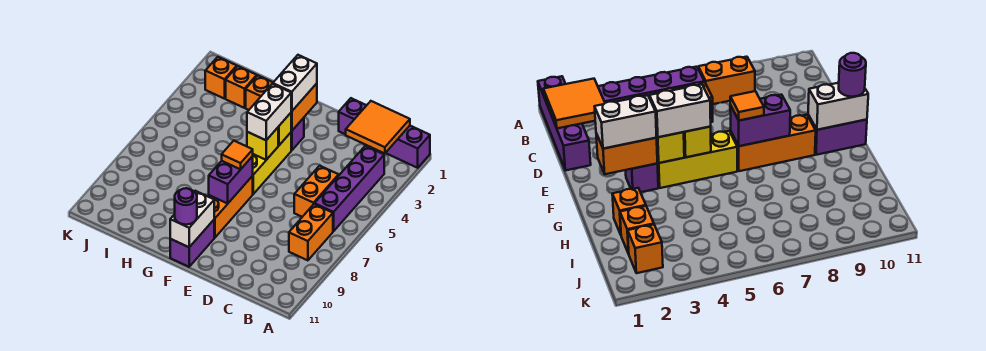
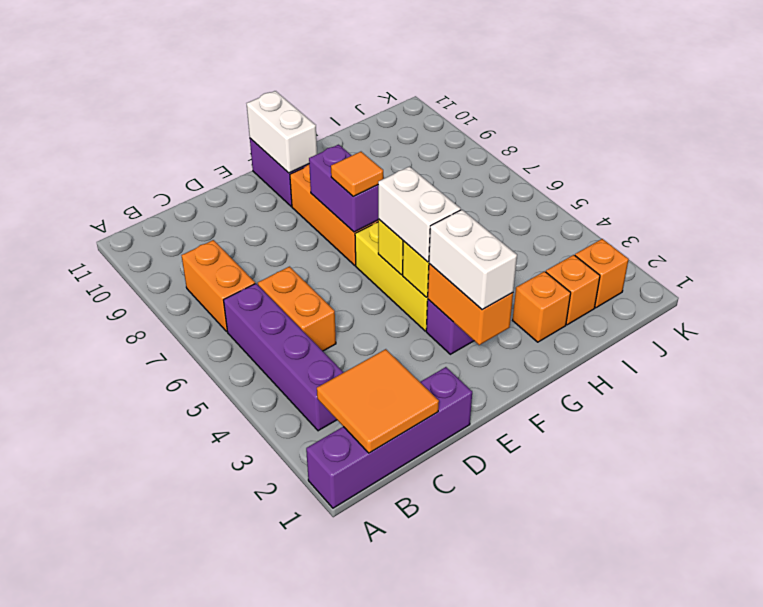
purple round brick F11 level 3 -> none

